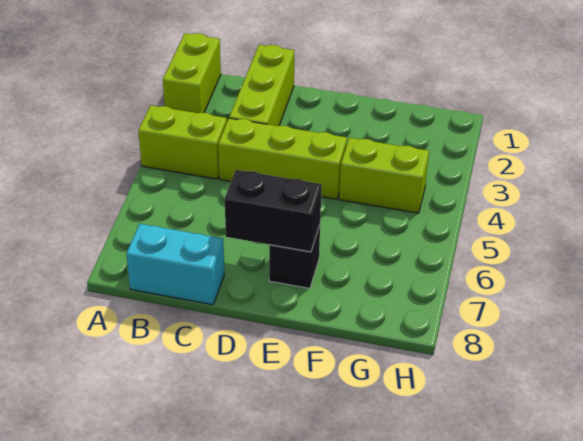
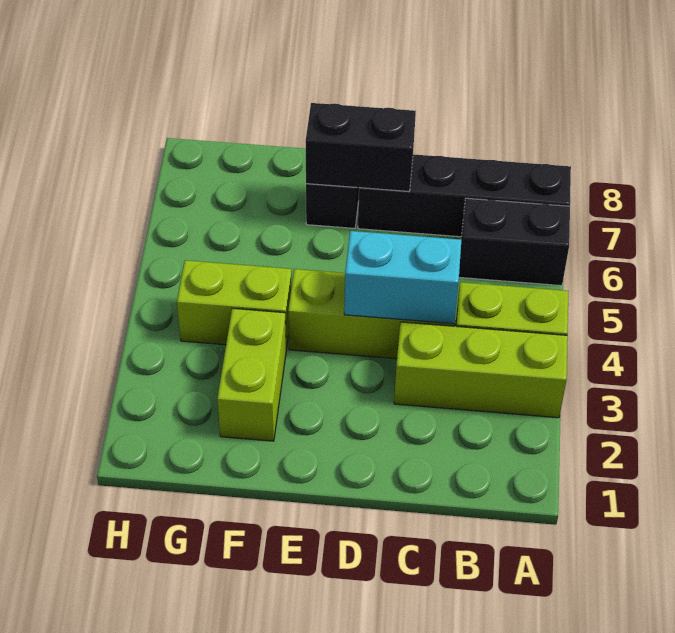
lime brick A1:A2 level 1 -> lime brick F2:F3 level 1
none -> black brick A6:B6 level 1
none -> black brick A7:D7 level 1
cyan brick B8:C8 level 1 -> cyan brick C4:D4 level 2
lime brick C1:C3 level 1 -> lime brick A3:C3 level 1

